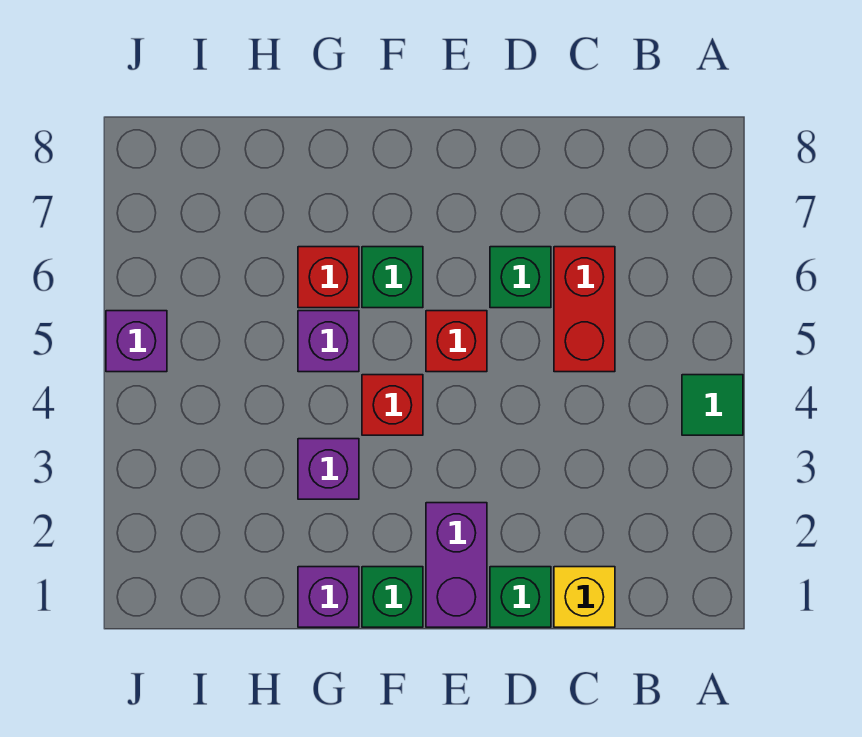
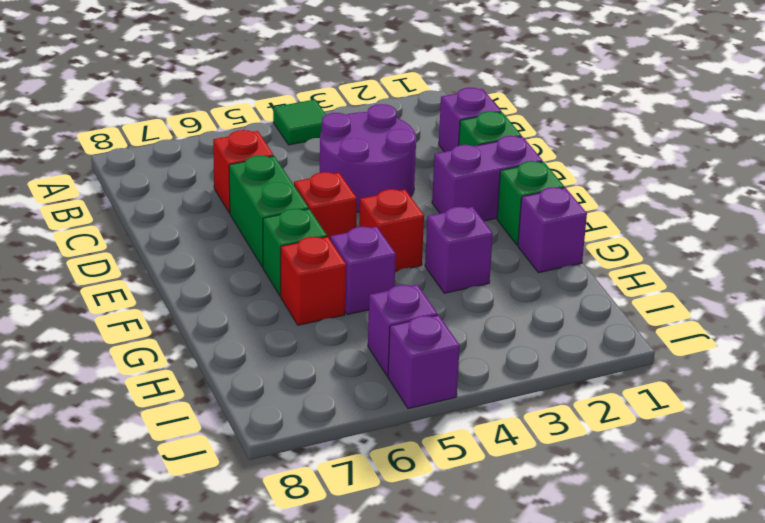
yellow brick C1 level 1 -> purple brick C1 level 1
none -> purple round brick C3:D4 level 1
red brick C5:C6 level 1 -> red brick C6 level 1
green brick D6 level 1 -> green brick D6:E6 level 1
none -> purple brick I5 level 1

